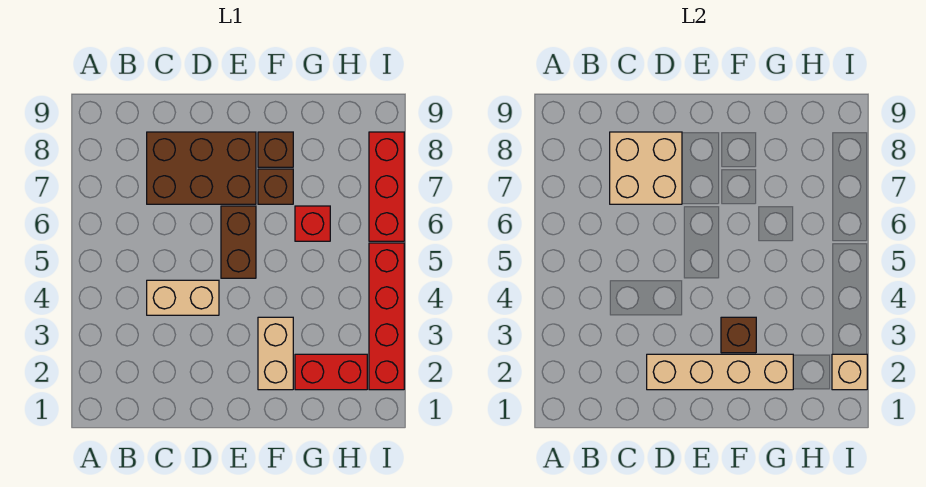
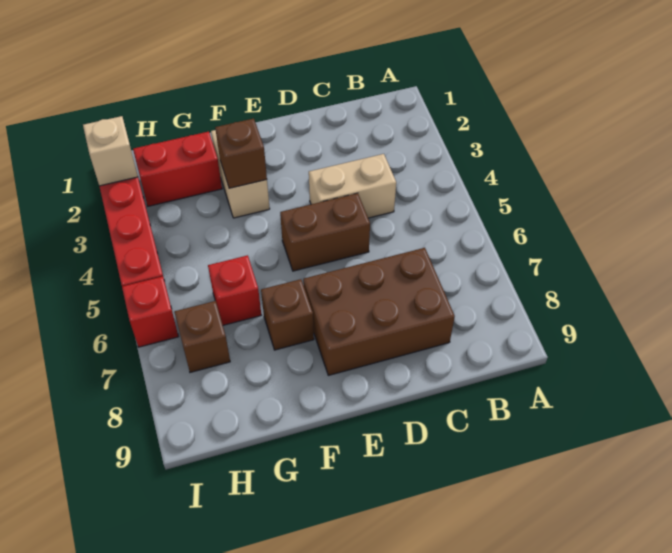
tan brick C7:D8 level 2 -> none
tan brick D2:G2 level 2 -> none
brown brick E5:E6 level 1 -> brown brick D5:E5 level 1
brown brick F8 level 1 -> brown brick H7 level 1
red brick I6:I8 level 1 -> red brick I6 level 1

